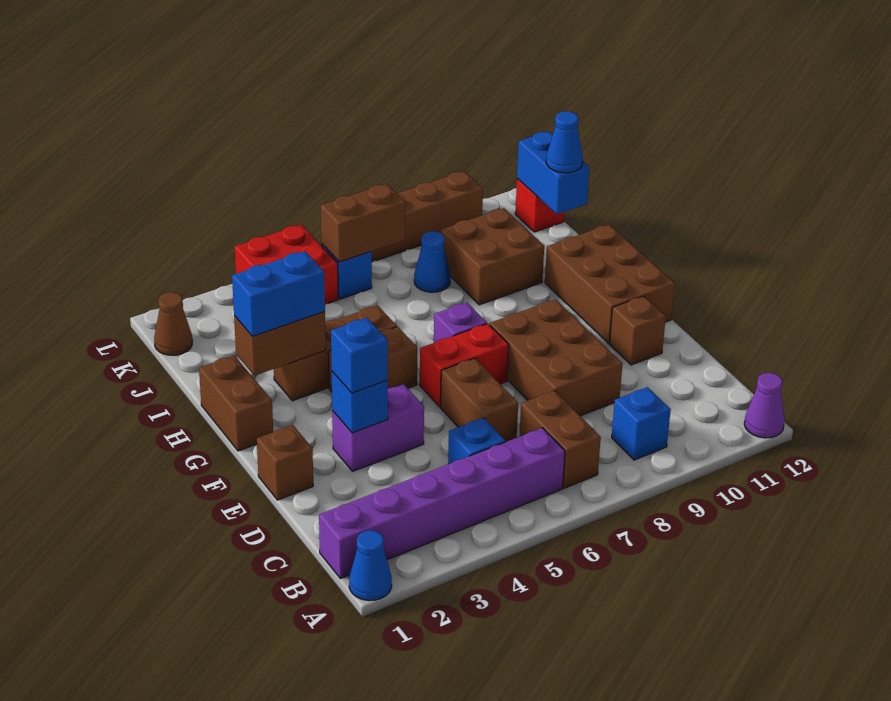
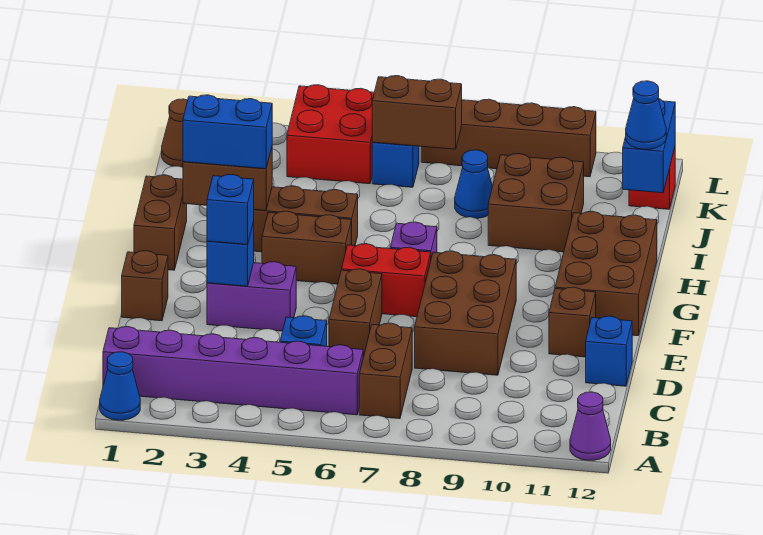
blue brick B9 level 1 -> blue brick D12 level 1

